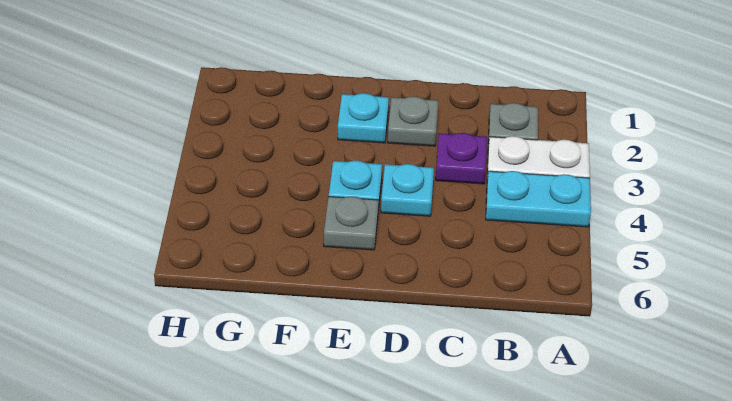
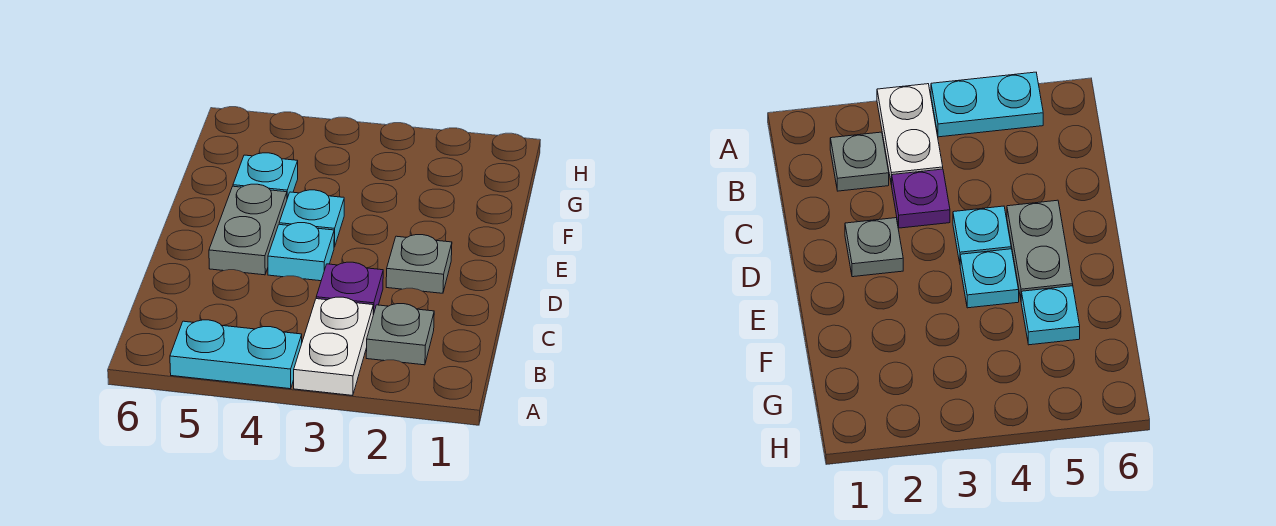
cyan plate A4:B4 level 1 -> cyan plate A4:A5 level 1
cyan plate E2 level 1 -> cyan plate F5 level 1
grey plate E5 level 1 -> grey plate D5:E5 level 1

